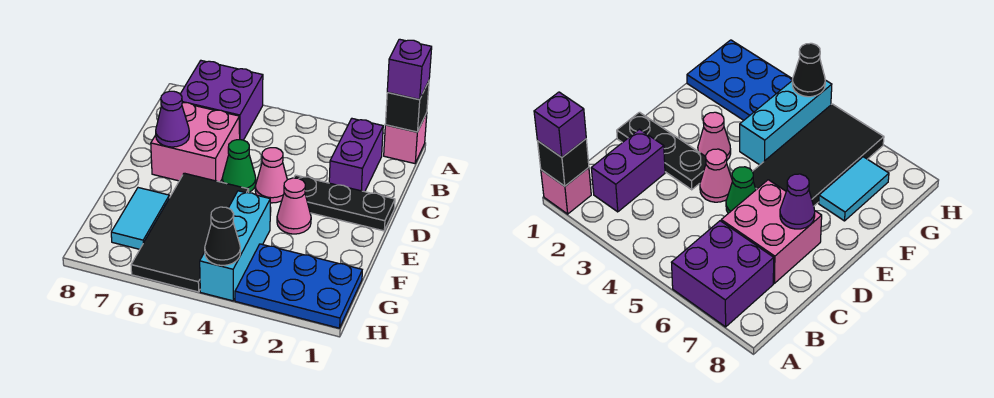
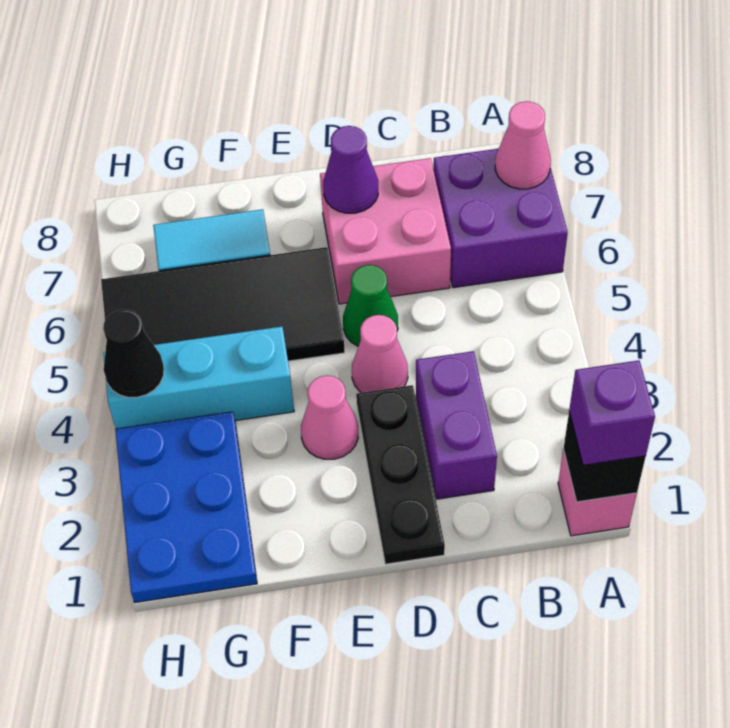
none -> pink cone A7 level 2
purple brick B2:C2 level 1 -> purple brick C2:C3 level 1

